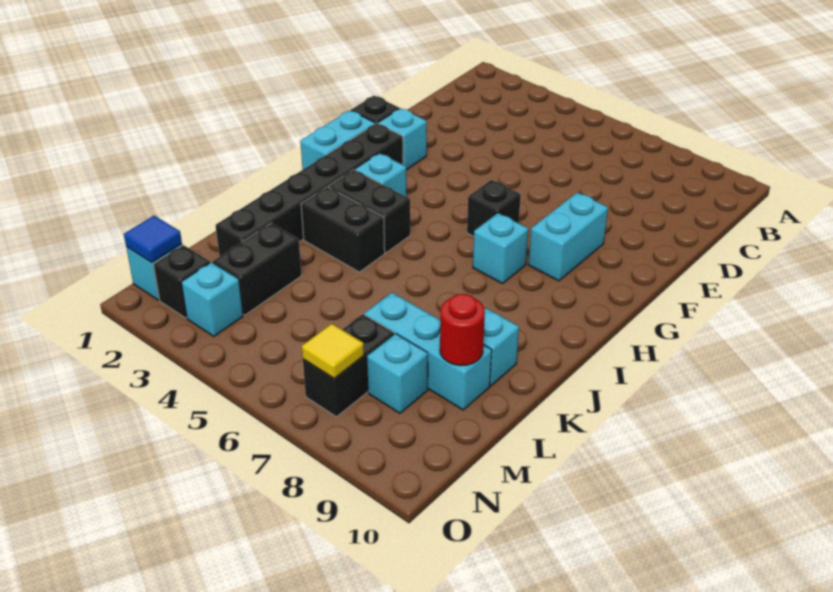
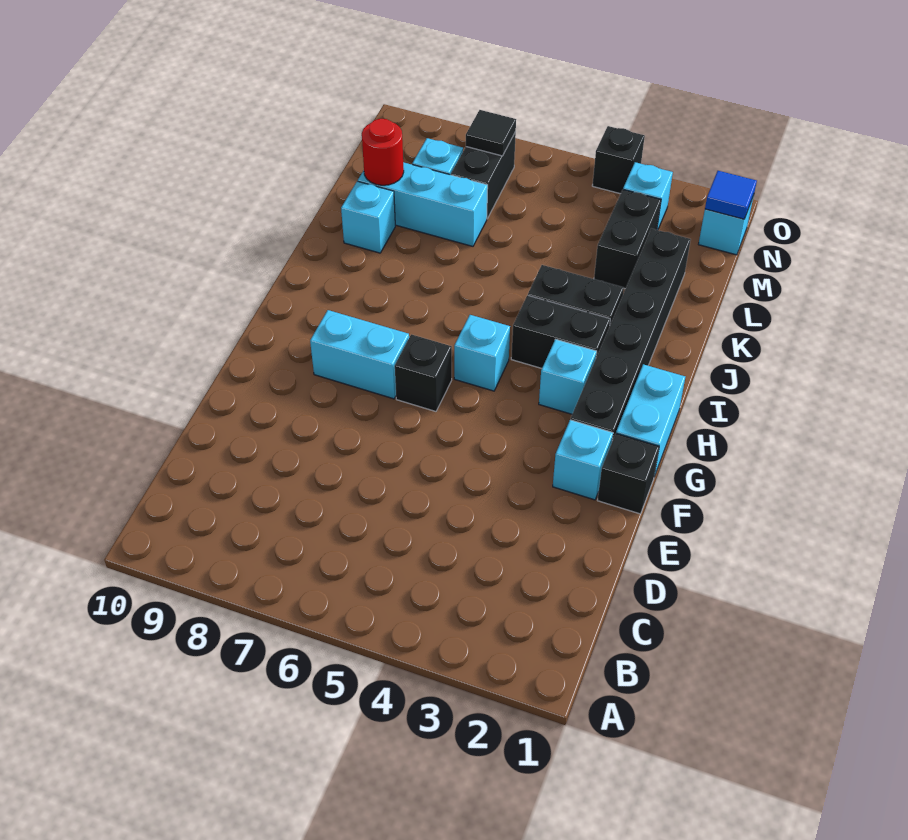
cyan brick F8:G8 level 1 -> cyan brick G7:G8 level 1
cyan brick H7 level 1 -> cyan brick H5 level 1
black brick N2 level 1 -> black brick O4 level 1
yellow tile N7 level 2 -> black tile N7 level 2

